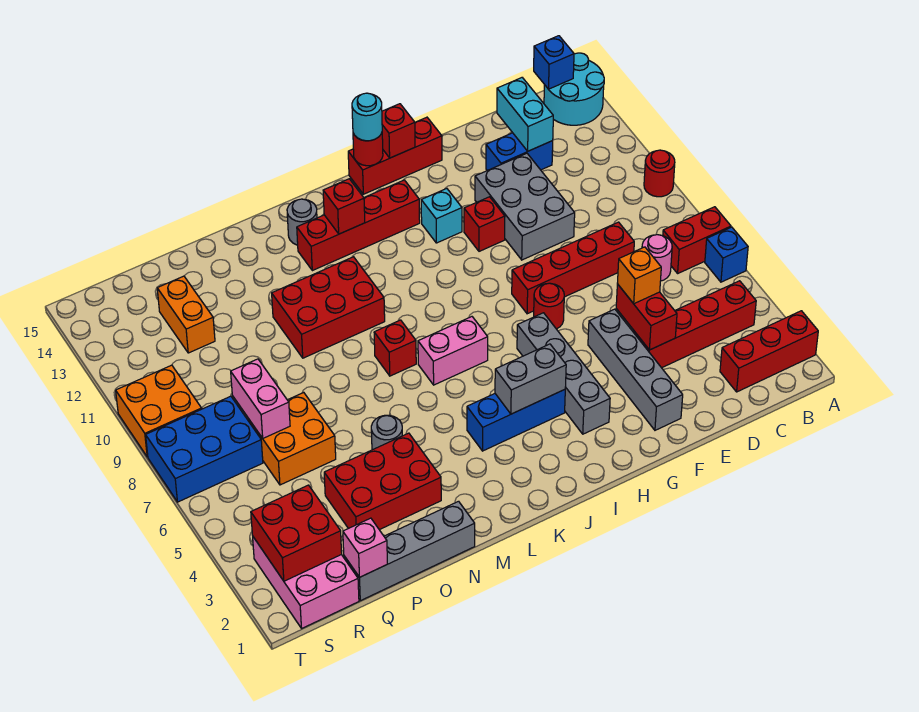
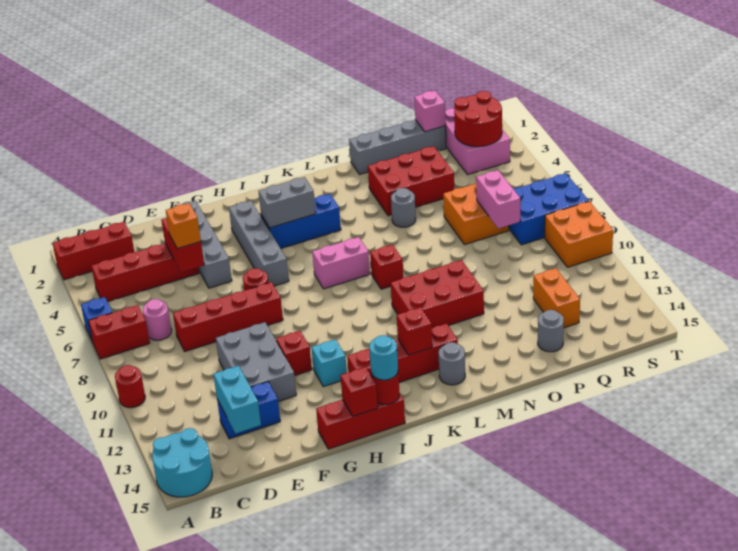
blue brick B15 level 2 -> none
none -> grey round brick P14 level 1
red brick R2:S3 level 2 -> red round brick R2:S3 level 2

